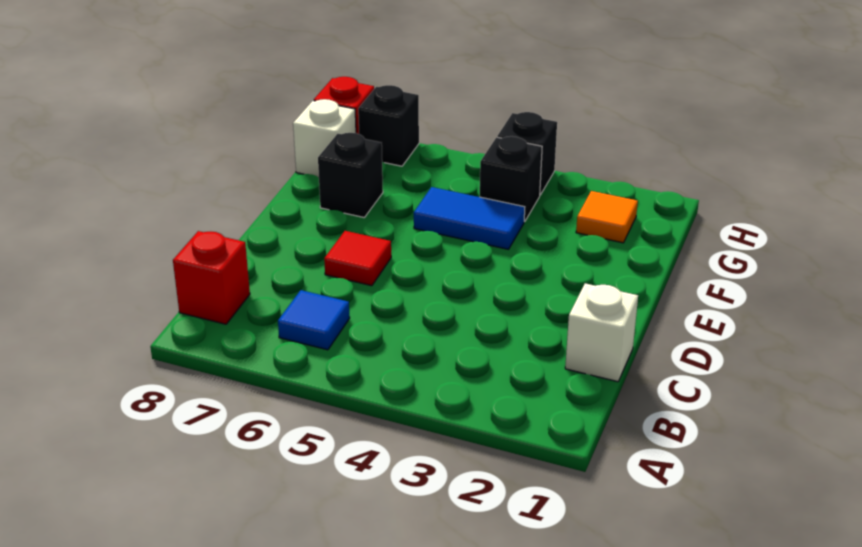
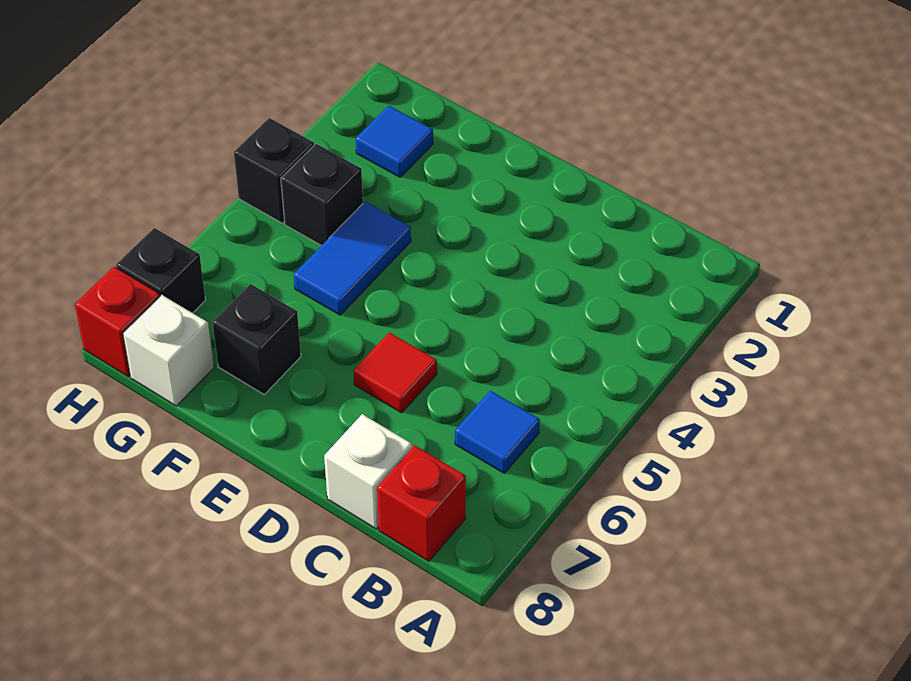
white brick C1 level 1 -> white brick C8 level 1
orange tile G2 level 1 -> blue tile G2 level 1

